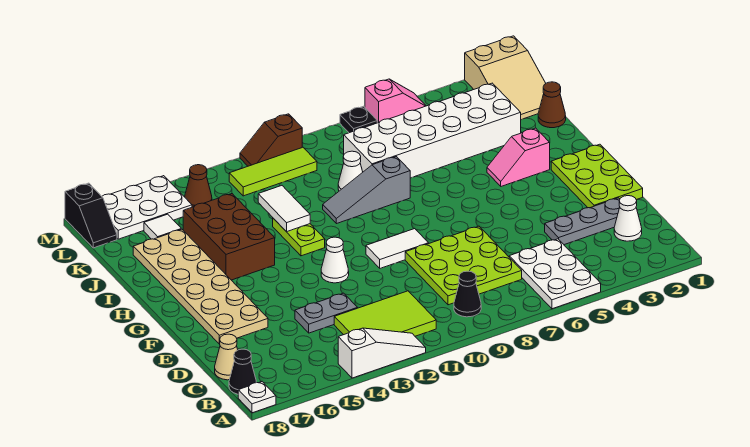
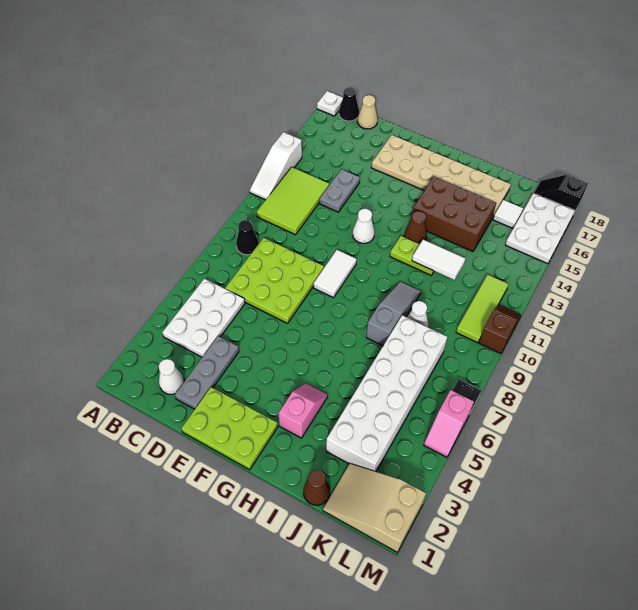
white plate A5:C6 level 1 -> white plate B4:C6 level 1
brown cone L14 level 1 -> brown cone H13 level 1

